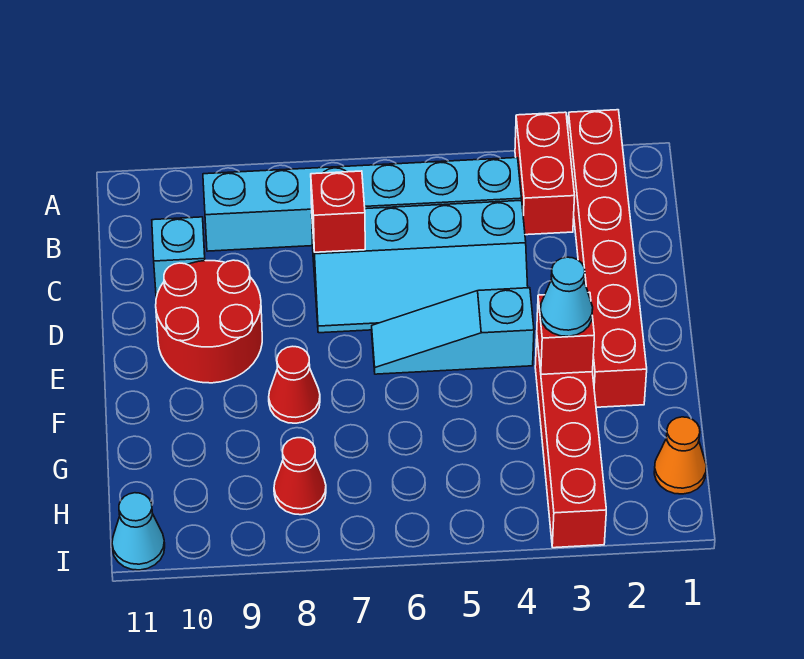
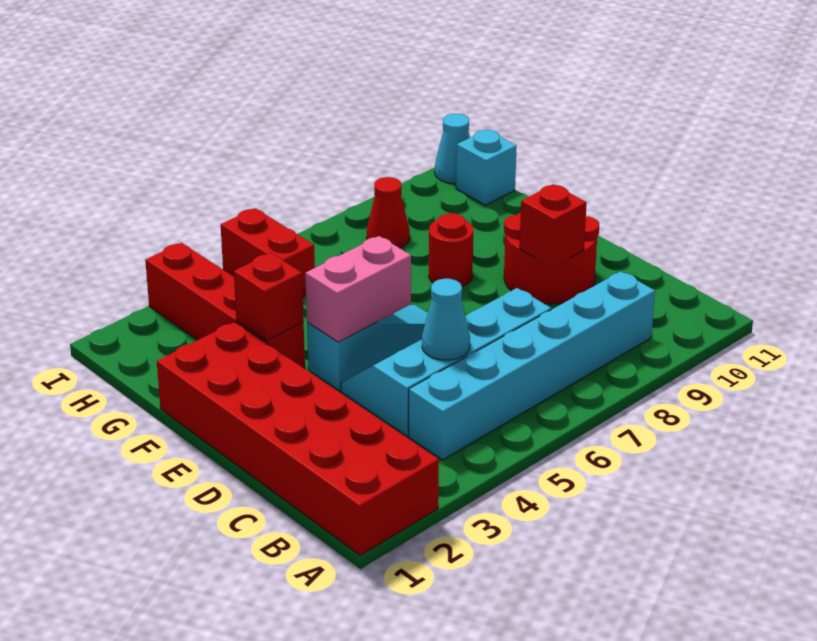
red brick A2:F2 level 1 -> red brick A1:F2 level 1
red brick A3:B3 level 1 -> red brick H5:I5 level 1
red brick C7 level 2 -> red brick D9 level 2
cyan brick C10 level 1 -> cyan brick H11 level 1
none -> pink brick E4:E5 level 2
cyan cone F3 level 3 -> cyan cone C5 level 2
red cone F8 level 1 -> red round brick F8 level 1
orange cone H1 level 1 -> none

